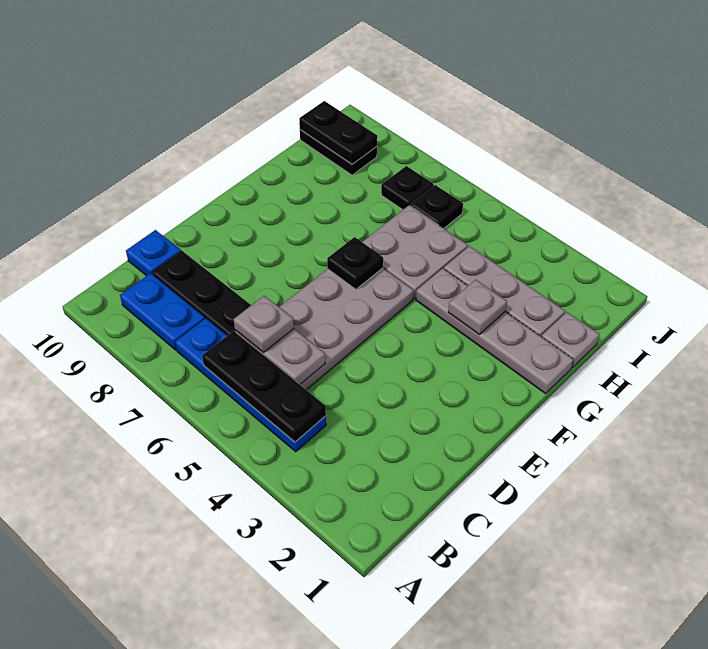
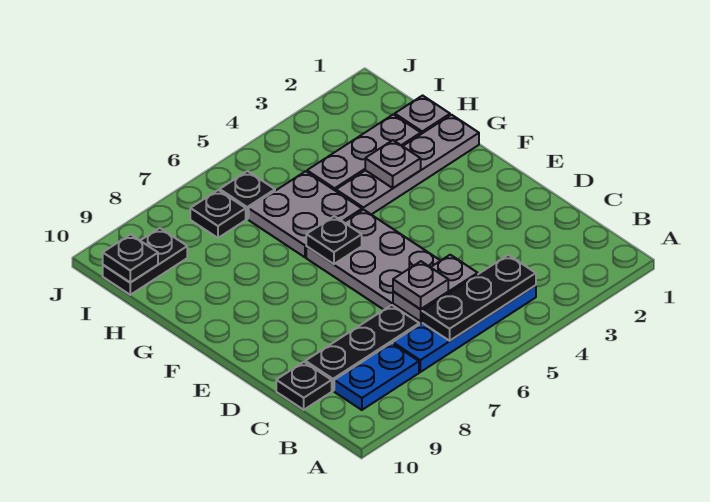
blue plate C10 level 1 -> black plate C10 level 1
black plate I9:I10 level 2 -> black plate I10 level 2

